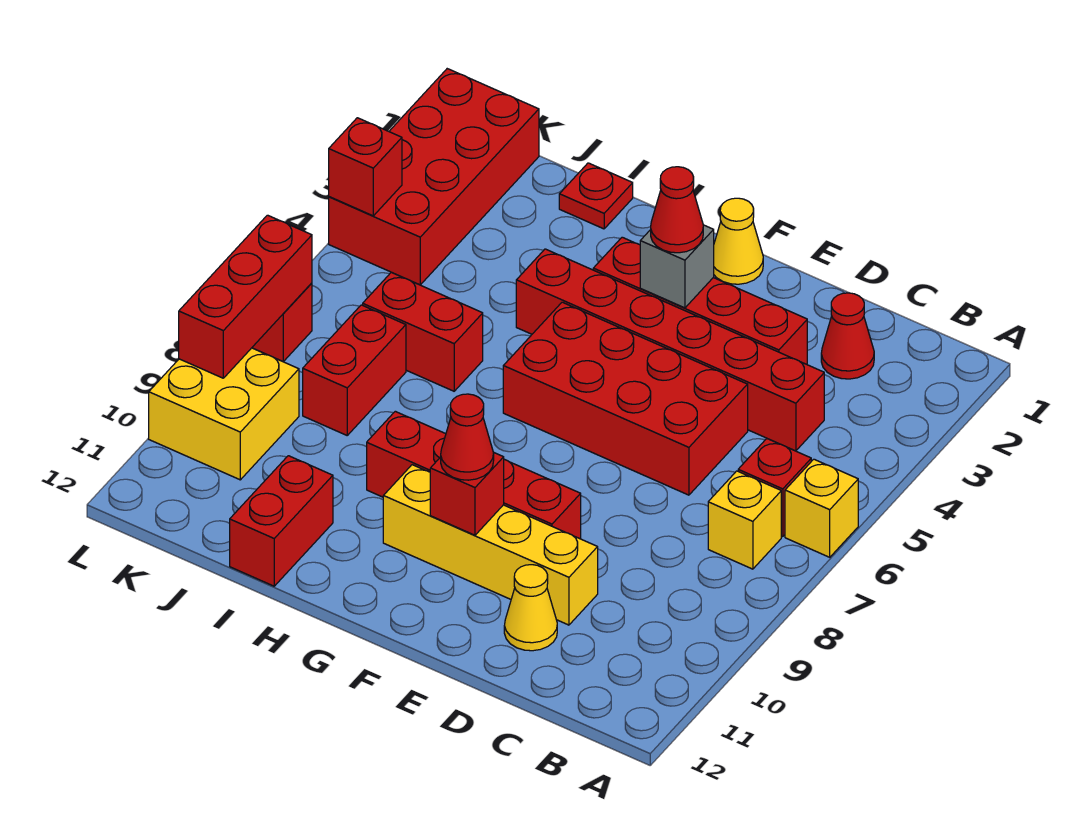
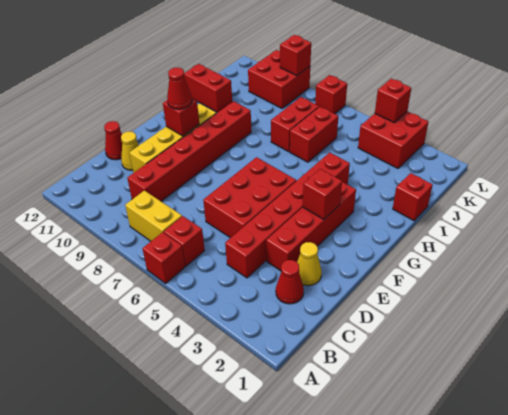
yellow brick A6 level 1 -> red brick A6 level 1
yellow brick B7 level 1 -> yellow brick B7:B8 level 1
red brick D5:G6 level 1 -> red brick D5:F6 level 1
red brick E9:H9 level 1 -> red brick C9:H9 level 1
yellow cone F1 level 1 -> yellow cone D2 level 1
grey brick F3 level 2 -> red brick F3 level 2
red cone F3 level 3 -> red cone D12 level 1
red plate I1 level 1 -> red brick I1 level 1
red brick J7:J8 level 1 -> red brick I7:J7 level 1
red brick K1:L4 level 1 -> red brick K3:L4 level 1
yellow brick K9:L10 level 1 -> red brick K9:L10 level 1
red brick L7:L9 level 2 -> red brick L9 level 2

